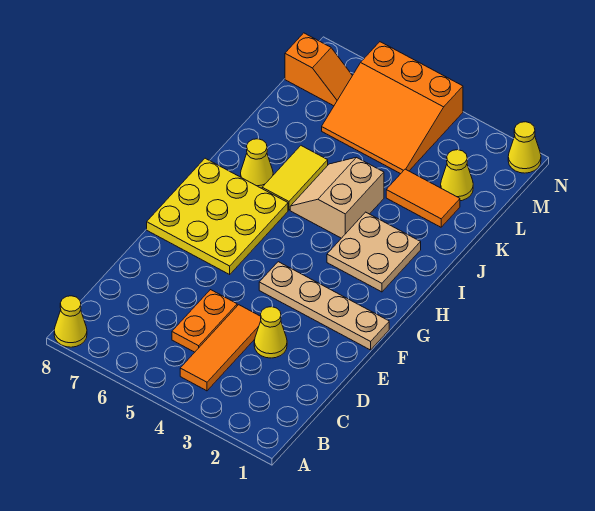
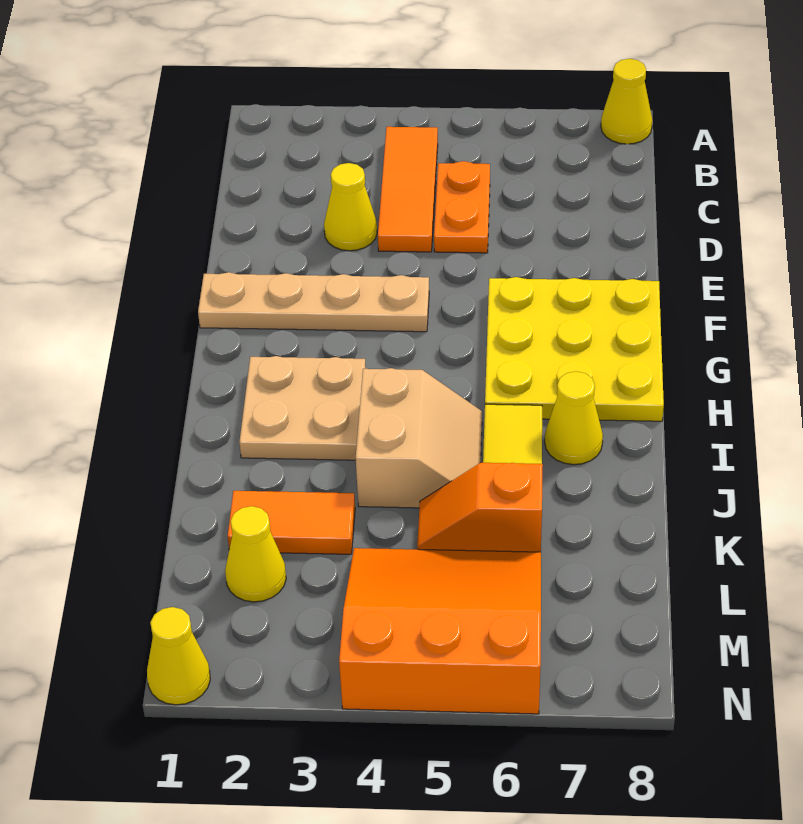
orange slope M7:M8 level 1 top 8 -> orange slope K5:K6 level 1 top 6

